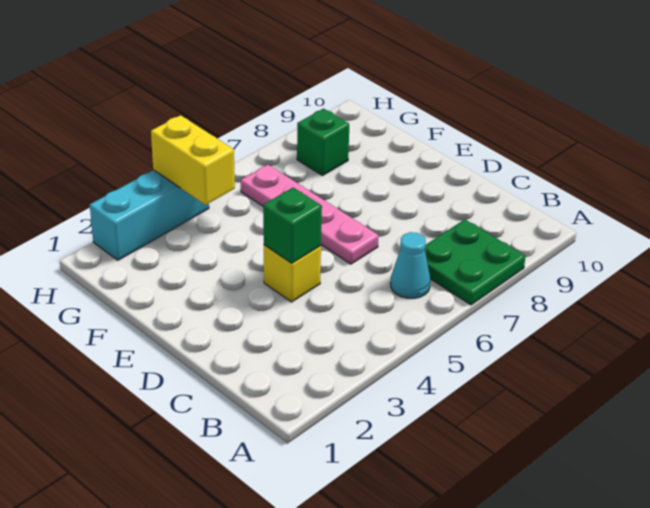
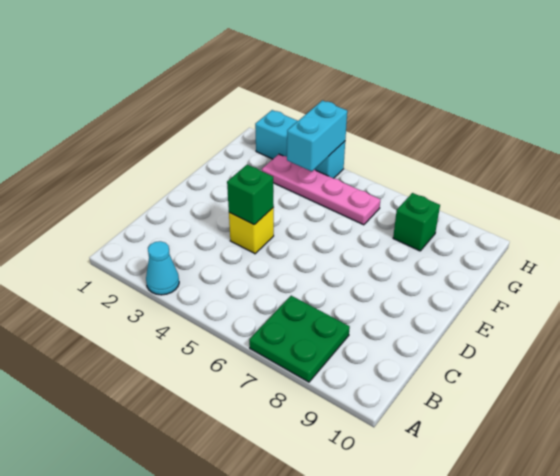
cyan cone B6 level 1 -> cyan cone A3 level 1
pink plate D6:G6 level 1 -> pink plate G3:G6 level 1
yellow brick G4:H4 level 2 -> cyan brick G4:H4 level 2

